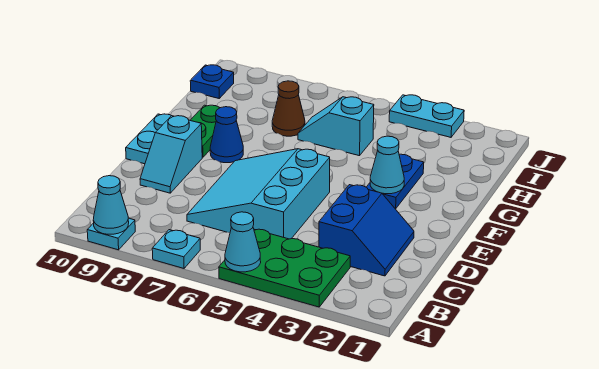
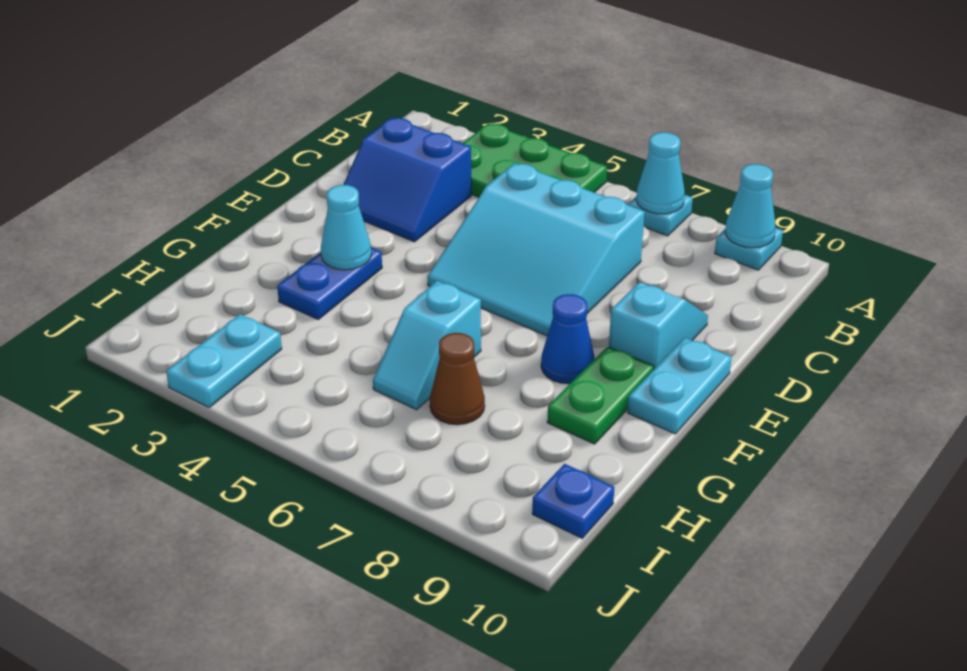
cyan cone A5 level 2 -> cyan cone A7 level 2
blue slope C2:D3 level 1 top 3 -> blue slope C2:D3 level 1 top C
cyan slope C5:E7 level 1 top 5 -> cyan slope C5:E7 level 1 top C
cyan slope H5:H6 level 1 top 5 -> cyan slope G6:H6 level 1 top G
cyan plate J3:J4 level 1 -> cyan plate I3:J3 level 1

